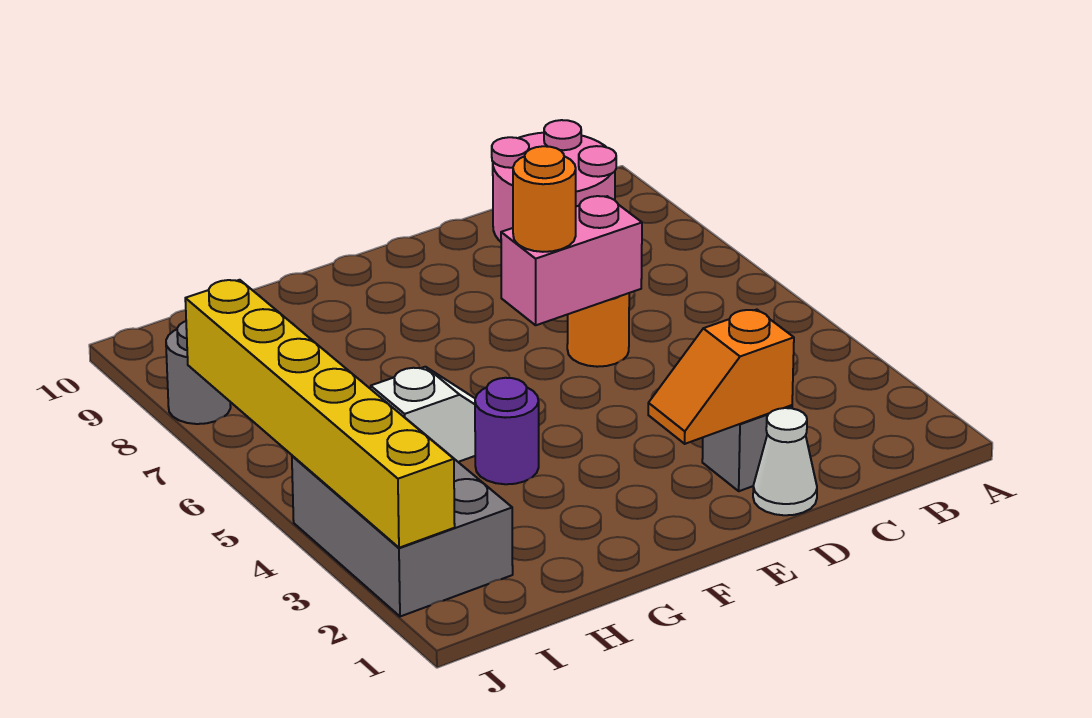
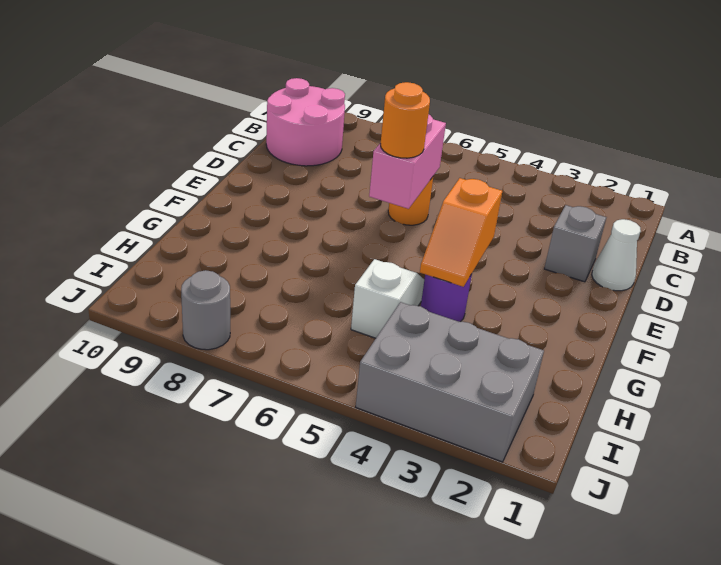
orange slope D2:E2 level 2 top D -> orange slope F4:G4 level 2 top F
yellow brick J2:J7 level 2 -> none

